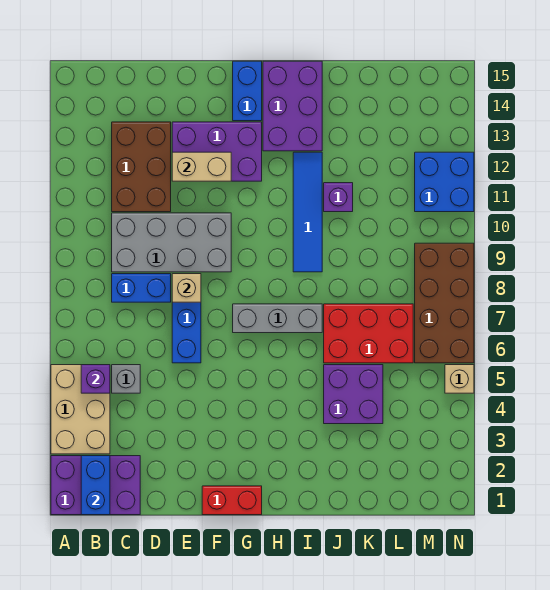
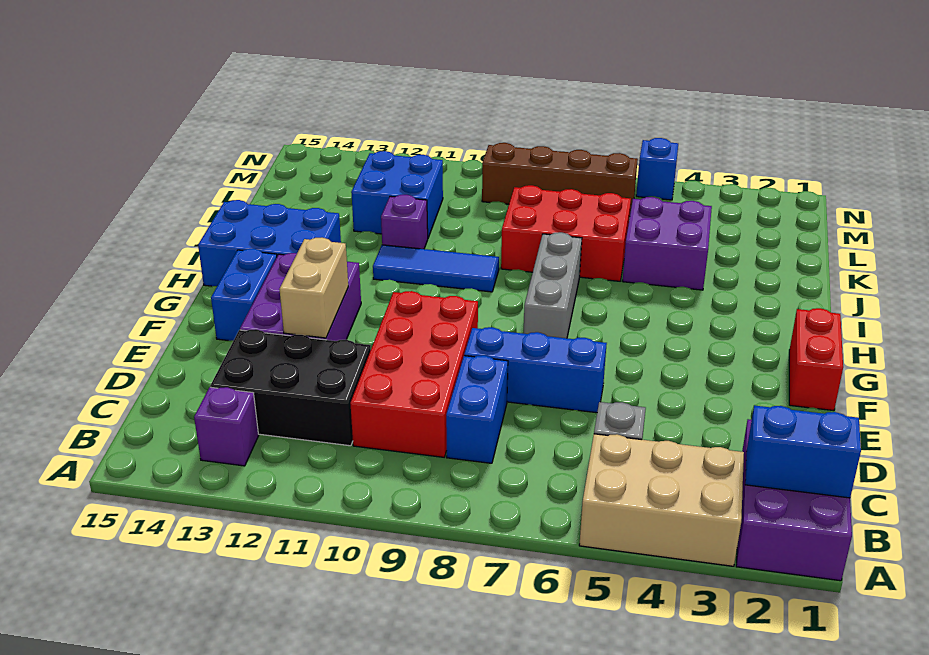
purple brick B5 level 2 -> purple brick B13 level 1
grey brick C9:F10 level 1 -> red brick C9:F10 level 1
brown brick C11:D13 level 1 -> black brick C11:D13 level 1
tan brick E8 level 2 -> none
blue brick G14:G15 level 1 -> blue brick F14:G14 level 1
purple brick H13:I15 level 1 -> blue brick H13:I15 level 1
blue tile I9:I12 level 1 -> blue tile I9:I11 level 1
red brick J6:L7 level 1 -> red brick J6:K8 level 1
brown brick M6:N9 level 1 -> brown brick M6:M9 level 1
blue brick M11:N12 level 1 -> blue brick K11:L12 level 1
tan brick N5 level 1 -> blue brick N5 level 1

